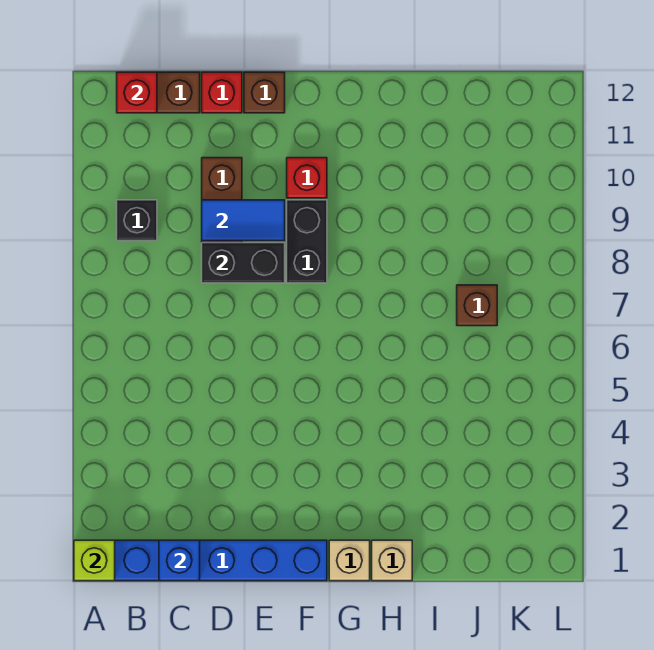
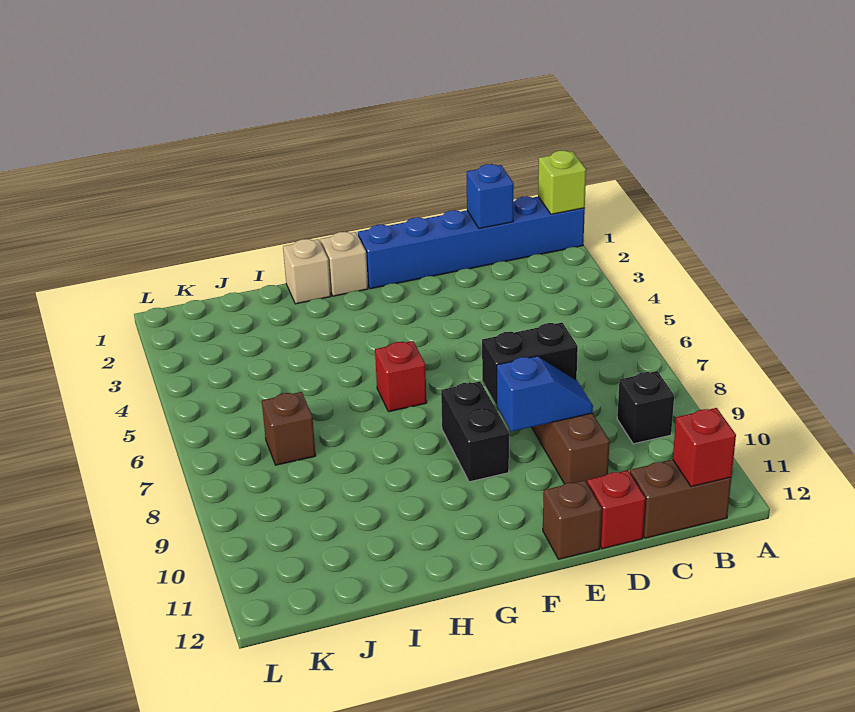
blue tile D9:E9 level 2 -> blue slope D9:E9 level 2 top E
red brick F10 level 1 -> red brick G6 level 1

